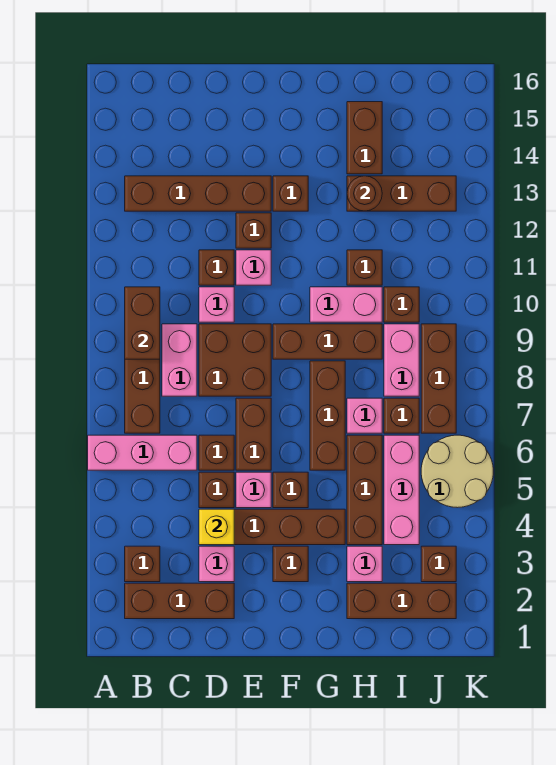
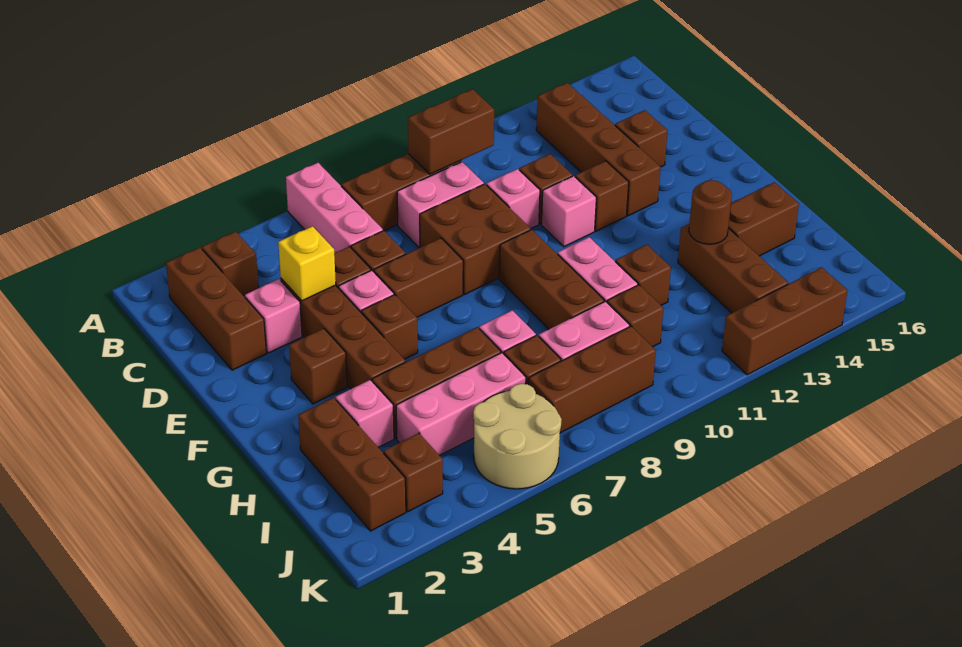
brown brick F13 level 1 -> brown brick D14 level 1
brown brick G6:G8 level 1 -> brown brick K12:K14 level 1

